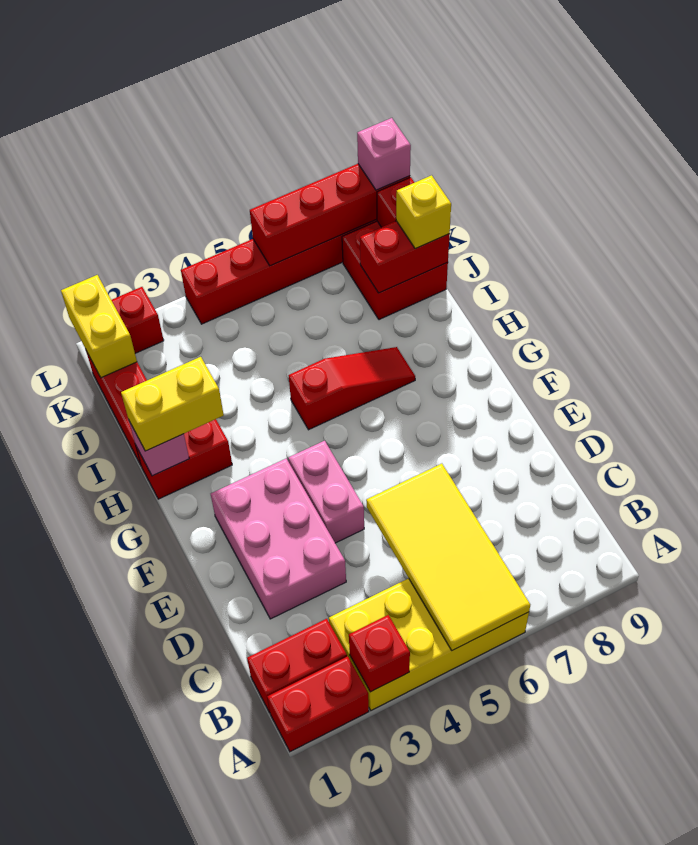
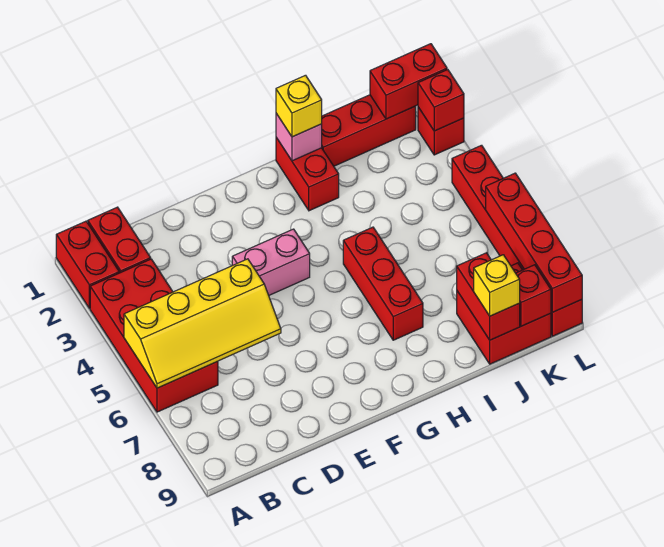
yellow brick A3:B6 level 1 -> red brick A3:B6 level 1
red brick A3 level 2 -> red brick L2 level 2
yellow tile A5:D6 level 2 -> yellow slope A5:D6 level 2 top 5
pink brick D2:F3 level 1 -> none
yellow brick H1:H2 level 3 -> yellow brick H1 level 3
red slope H5:H7 level 1 top 5 -> red brick H5:H7 level 1
yellow brick K1:L1 level 2 -> red brick K1:L1 level 2
pink brick L9 level 3 -> none

